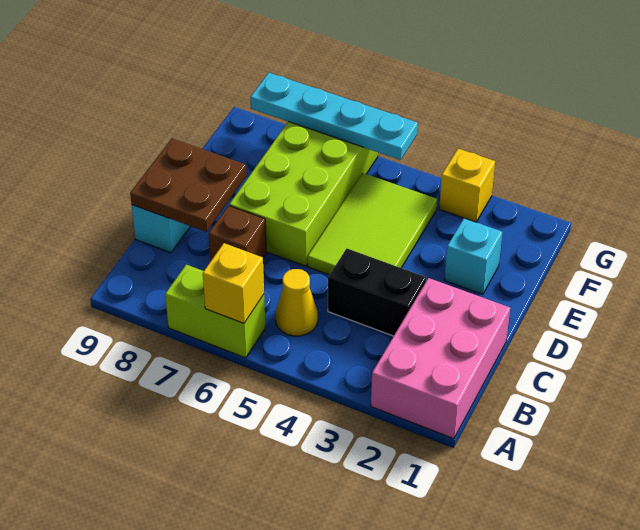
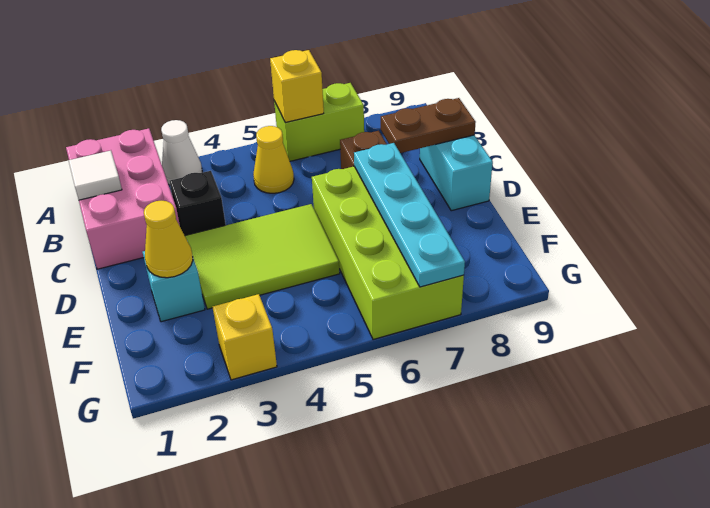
none -> white cone A3 level 1
none -> white tile B1 level 2
black brick C3:C4 level 1 -> black brick C3 level 1
brown plate C8:D9 level 2 -> brown plate C8:C9 level 2
lime tile D4:F5 level 1 -> lime tile D3:E5 level 1
none -> yellow cone E2 level 2
cyan plate G5:G8 level 2 -> cyan plate D7:G7 level 2

